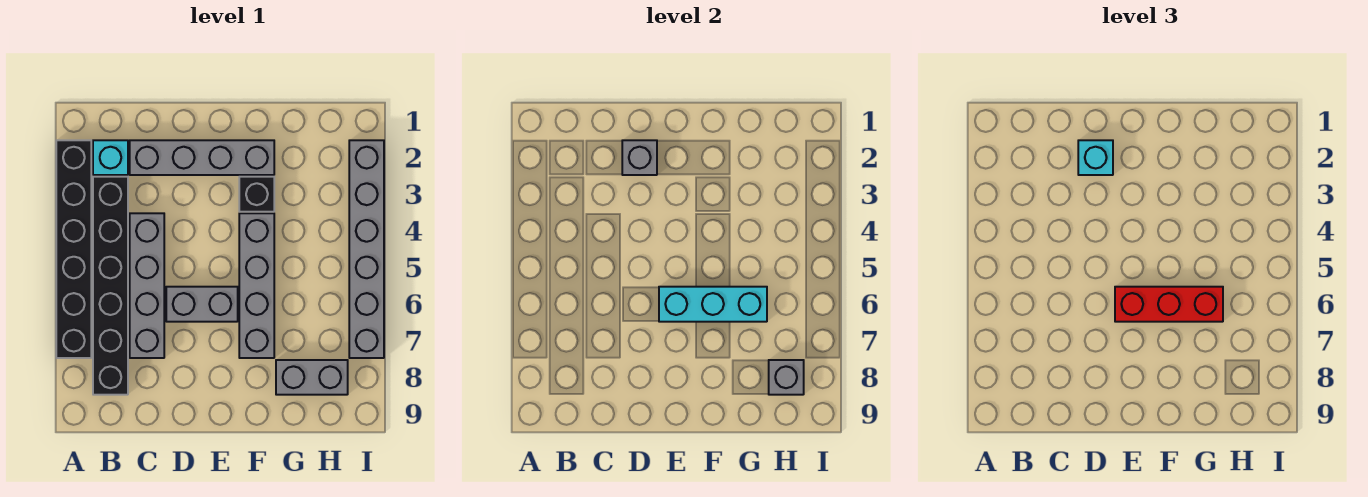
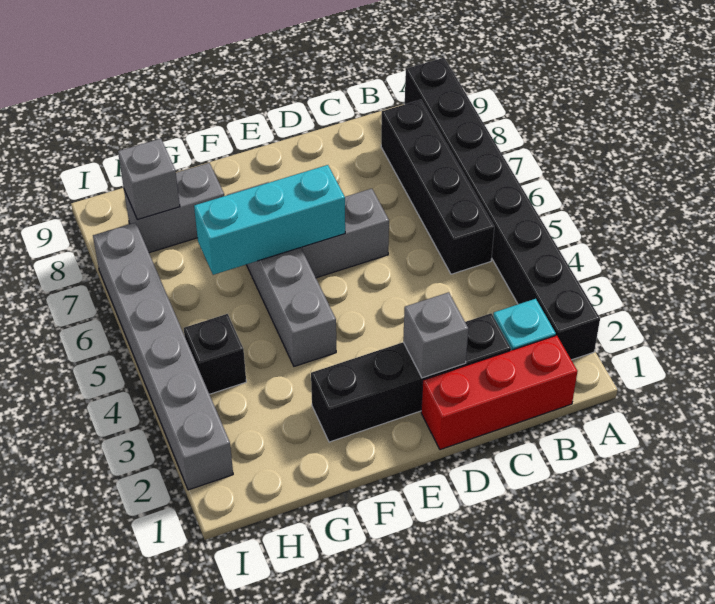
black brick A2:A7 level 1 -> black brick A2:A9 level 1
black brick B3:B8 level 1 -> black brick B5:B8 level 1
grey brick C2:F2 level 1 -> black brick C2:F2 level 1
grey brick C4:C7 level 1 -> none
cyan brick D2 level 3 -> none
red brick E6:G6 level 3 -> red brick B1:D1 level 1
black brick F3 level 1 -> black brick H4 level 1

